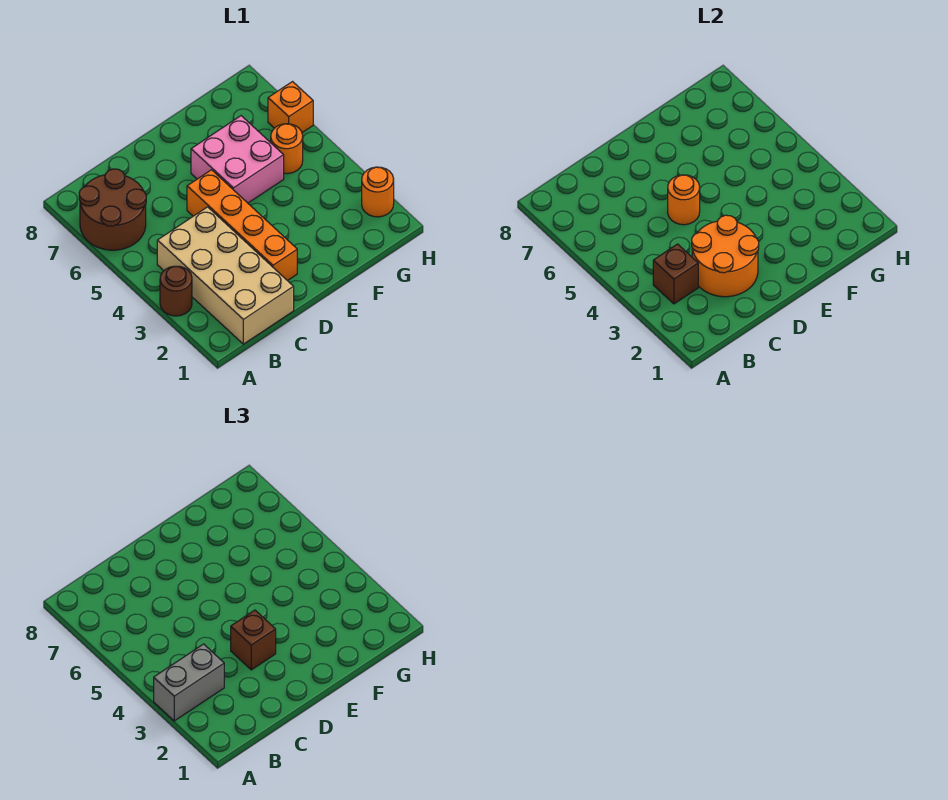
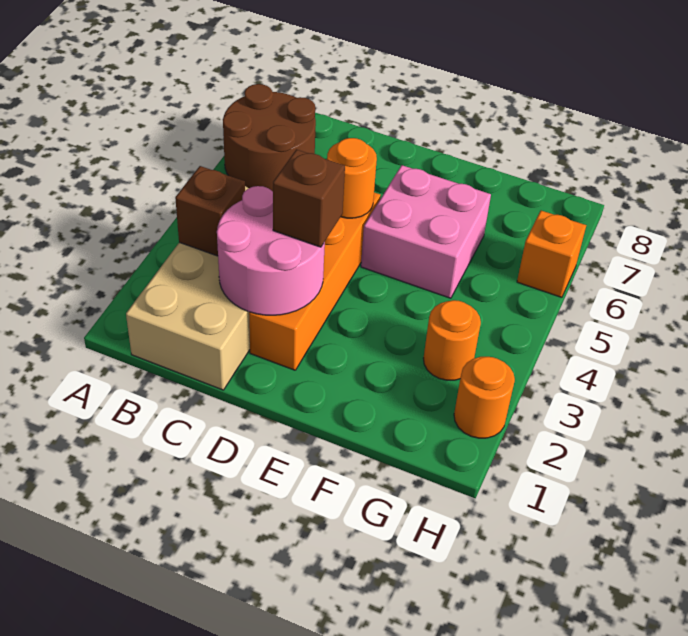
brown round brick A3 level 1 -> none
grey brick A3:B3 level 3 -> none
orange round brick C2:D3 level 2 -> pink round brick C2:D3 level 2
orange round brick G5 level 1 -> orange round brick G3 level 1

